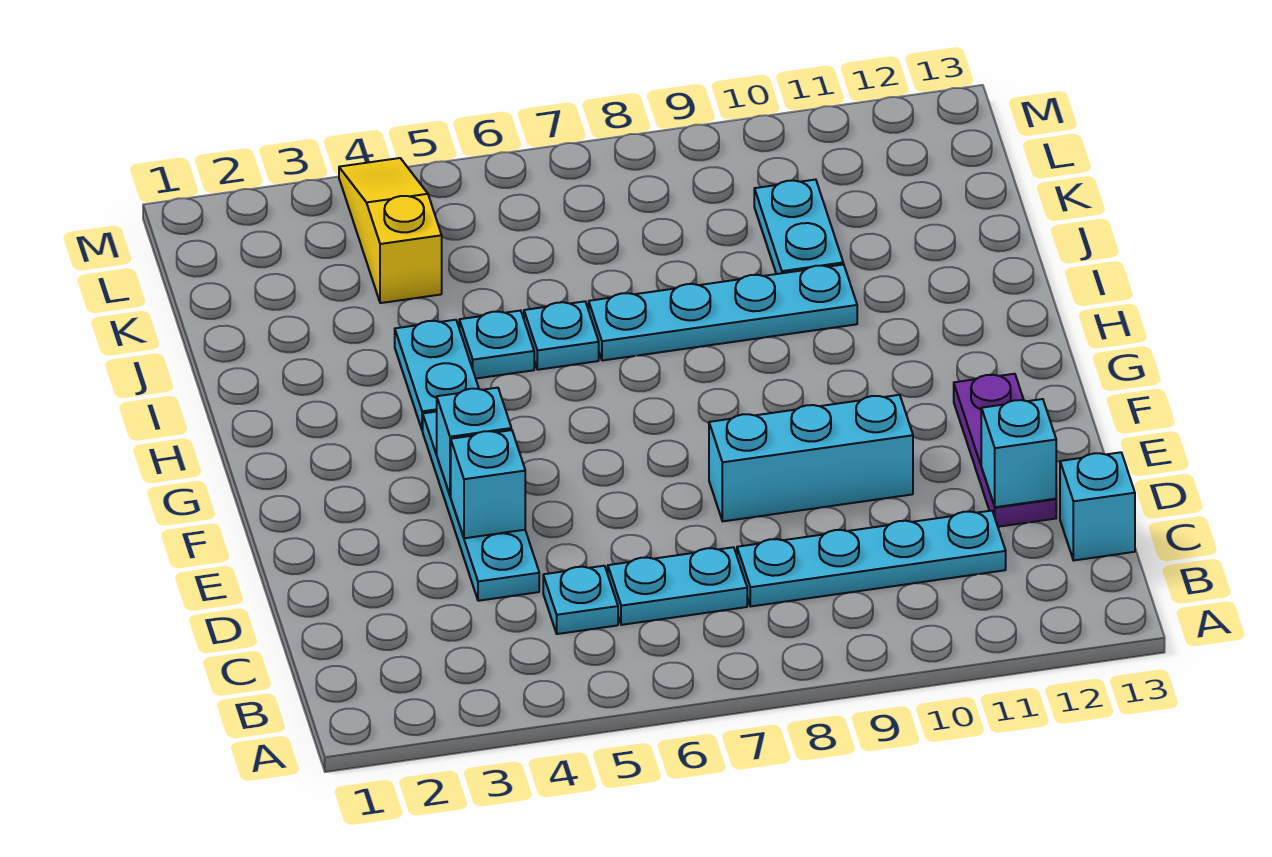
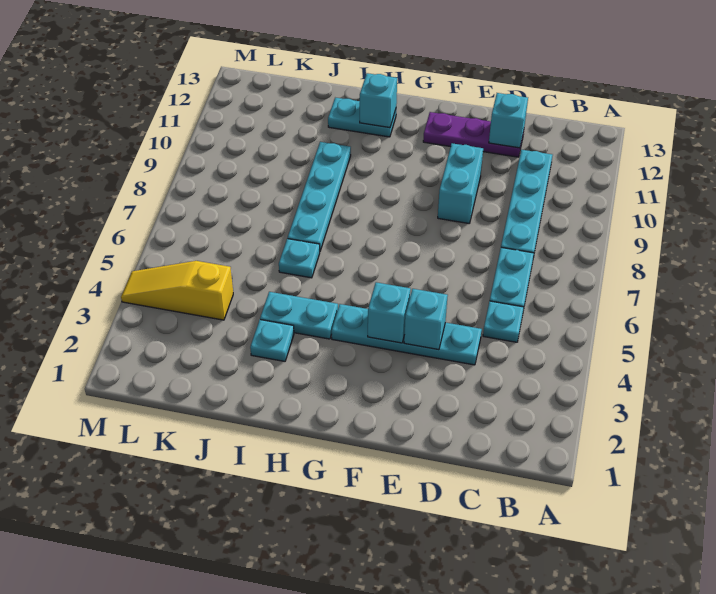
cyan brick C13 level 1 -> cyan brick H12 level 2
cyan brick E8:E10 level 1 -> cyan brick E9:E10 level 1
cyan plate I5 level 1 -> cyan plate I3 level 1
cyan plate J10:K10 level 1 -> cyan plate H12:I12 level 1

